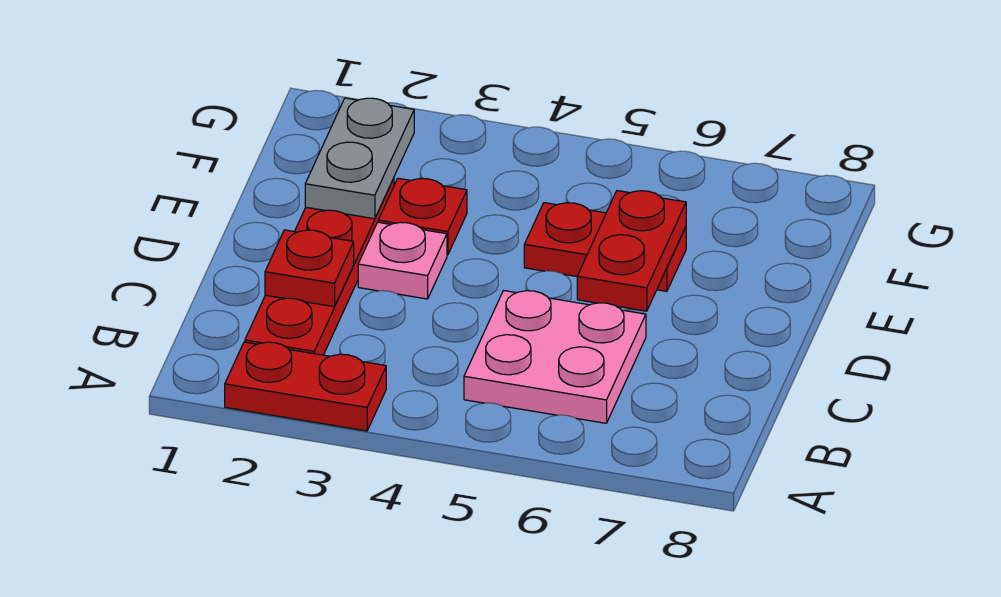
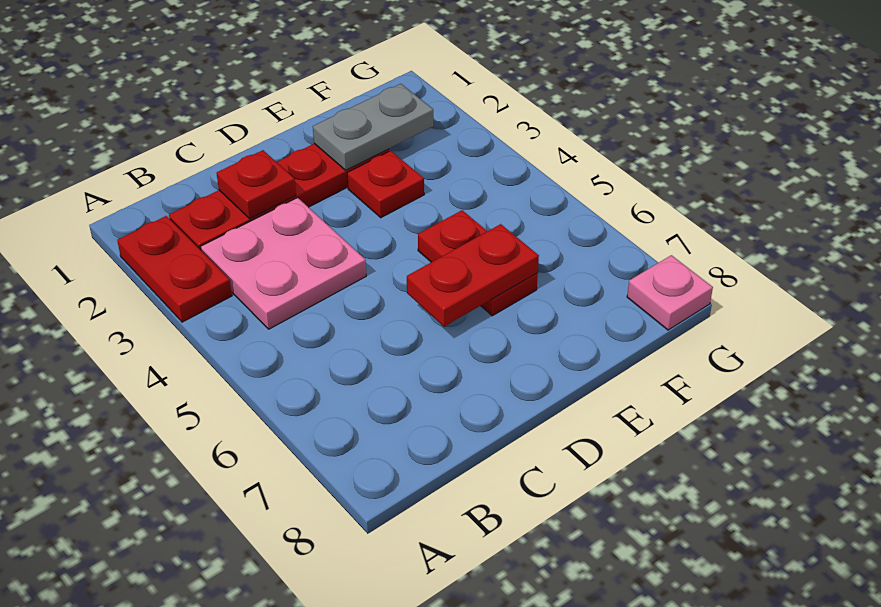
pink plate B5:C6 level 1 -> pink plate B3:C4 level 1
pink plate D3 level 1 -> pink plate G8 level 1

